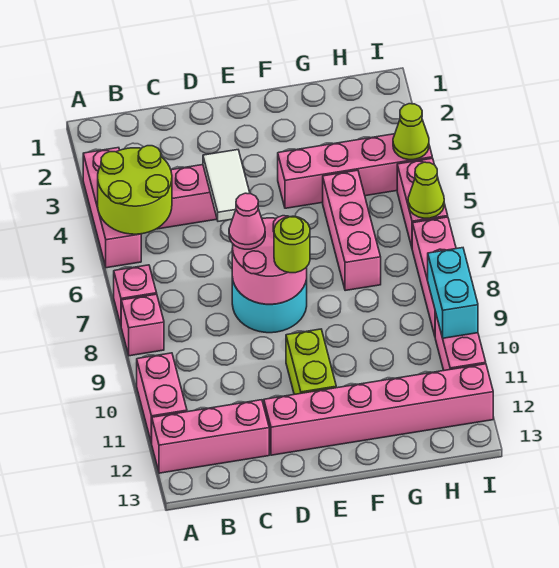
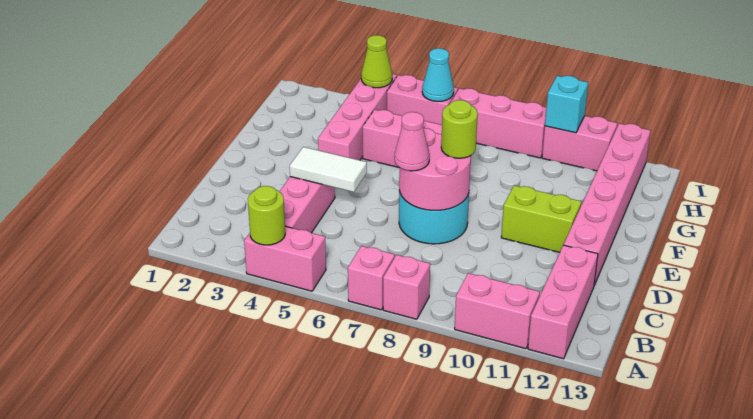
pink brick A3:A5 level 1 -> pink brick A4:A5 level 1
lime round brick A4:B5 level 2 -> lime round brick A4 level 2
lime cone I6 level 2 -> cyan cone I6 level 2
cyan brick I9:I10 level 2 -> cyan brick I10 level 2

